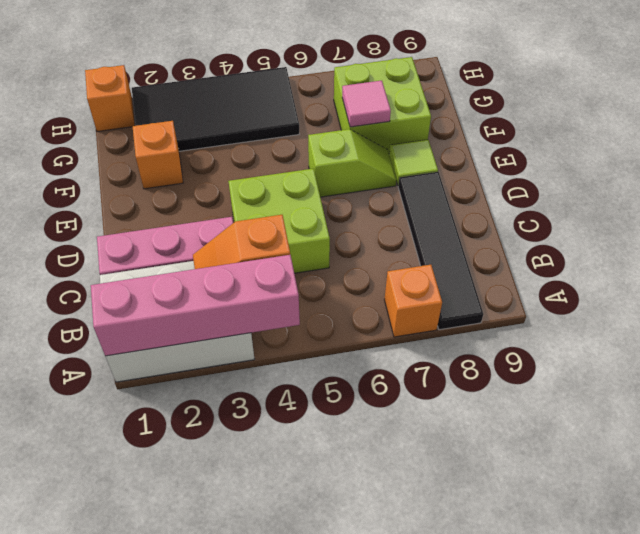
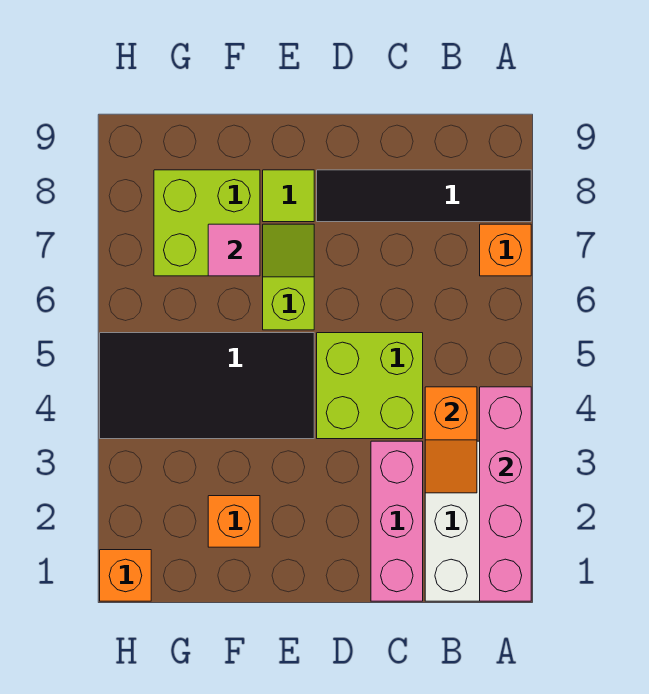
black tile G2:H5 level 1 -> black tile E4:H5 level 1

